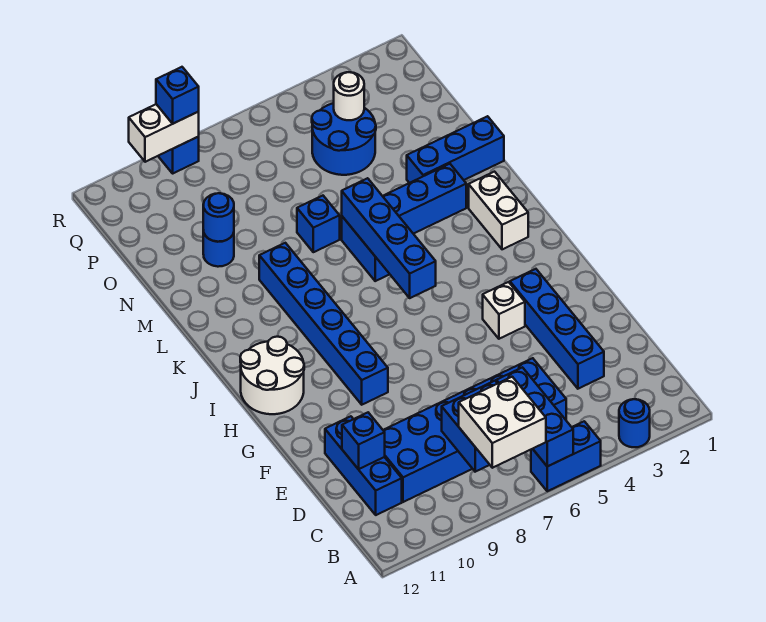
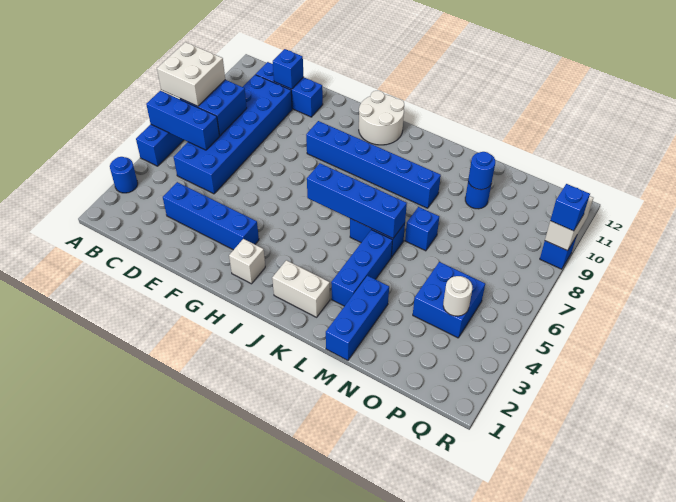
white brick G4 level 1 -> white brick H2 level 1
blue round brick O4:P5 level 1 -> blue brick O4:P5 level 1

